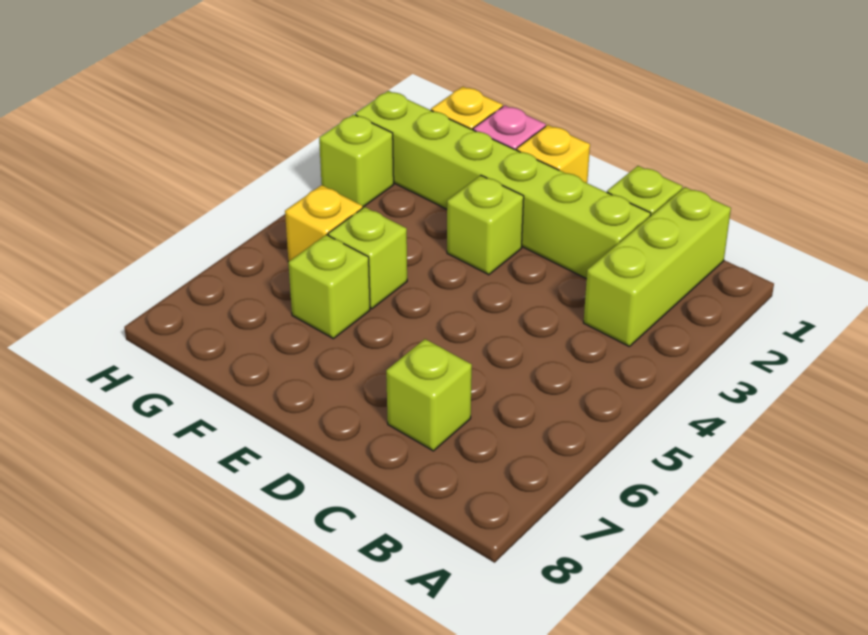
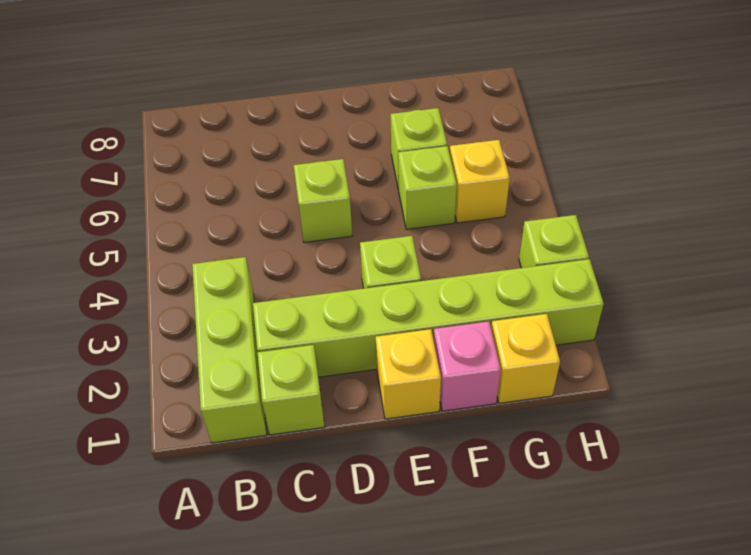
lime brick C7 level 1 -> lime brick D5 level 1

